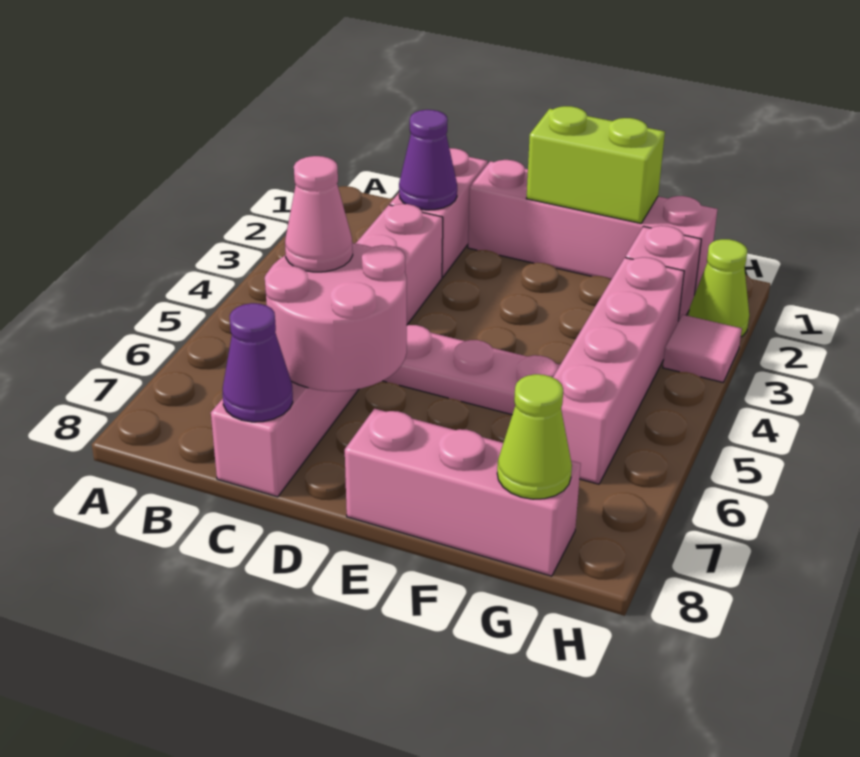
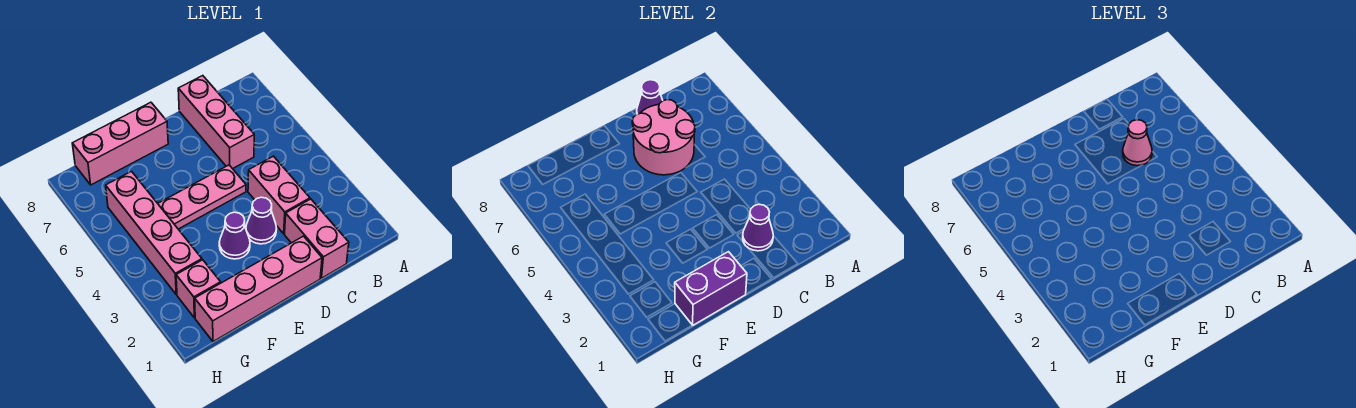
none -> purple cone D3 level 1
lime brick E1:F1 level 2 -> purple brick E1:F1 level 2
none -> purple cone E3 level 1
lime cone G8 level 2 -> none
lime cone H2 level 1 -> none
pink tile H3 level 1 -> none

